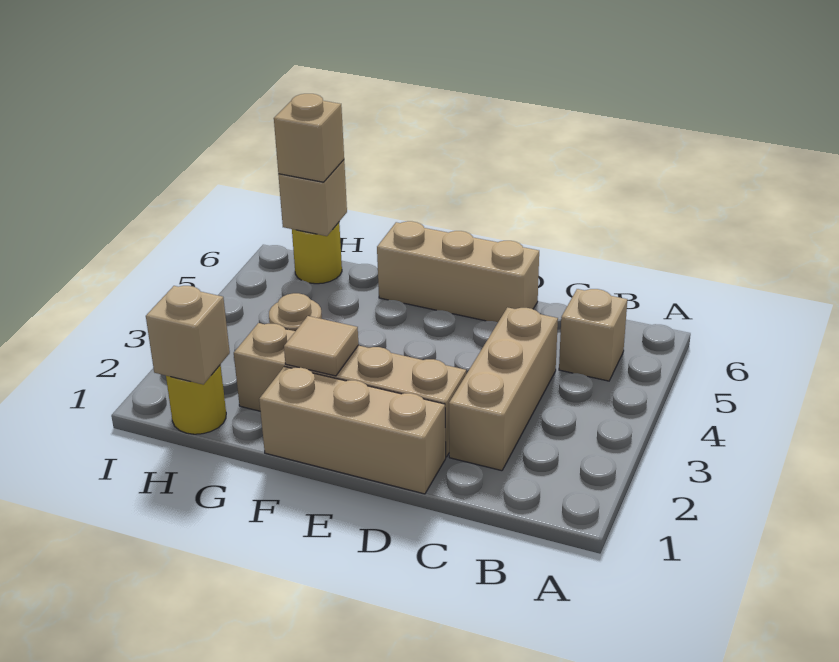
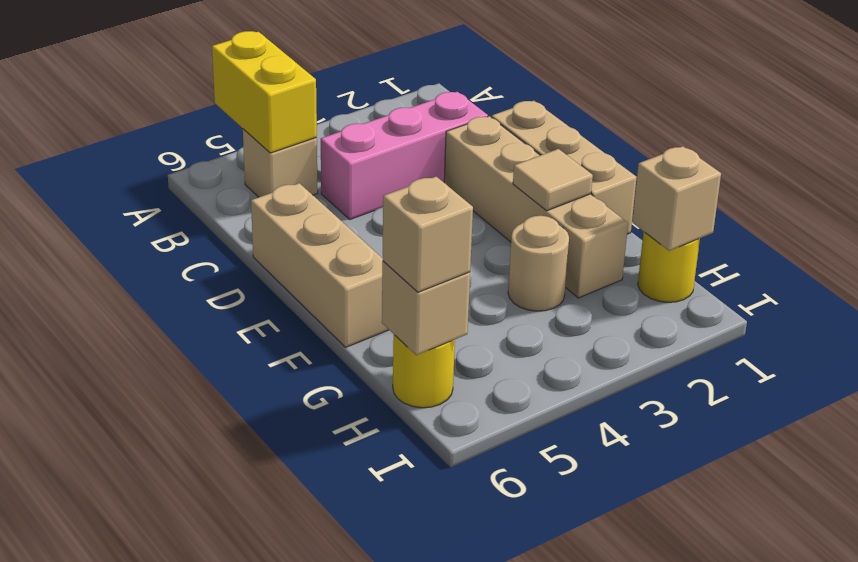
none -> yellow brick A5:B5 level 2
tan brick C2:C4 level 1 -> pink brick C2:C4 level 1

